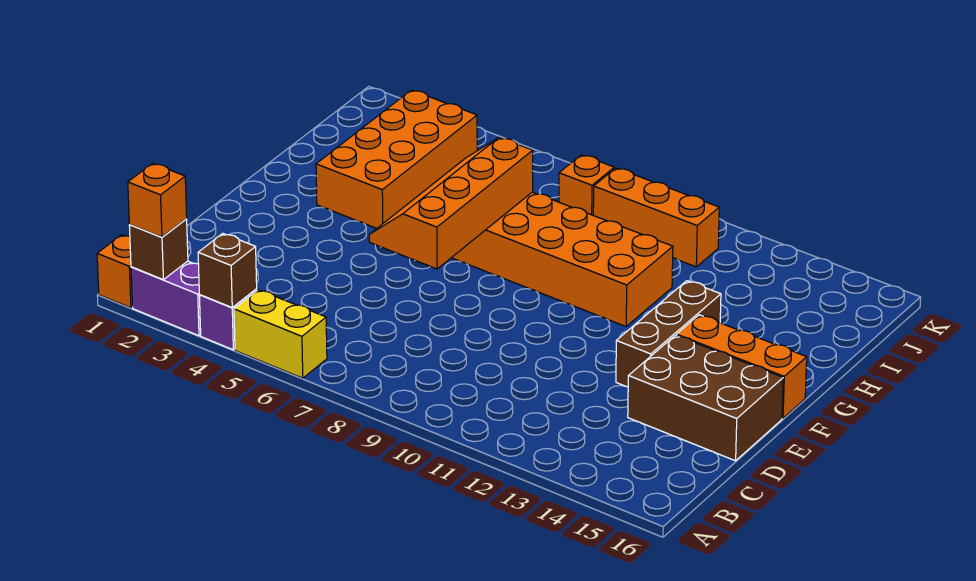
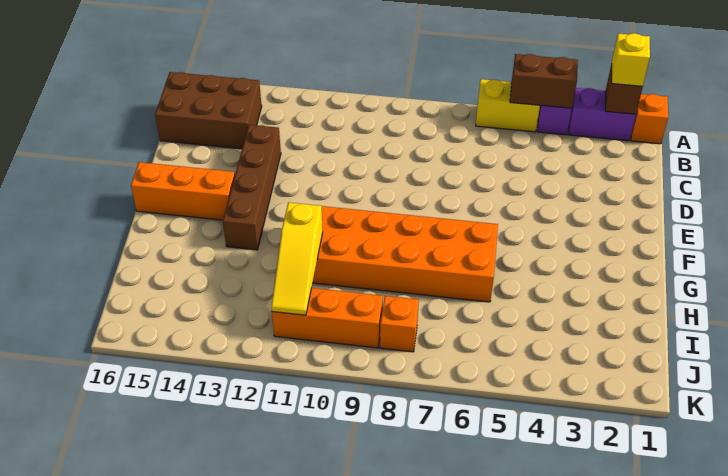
orange brick A2 level 3 -> yellow brick A2 level 3
brown brick A4 level 2 -> brown brick A4:A5 level 2
brown brick D14:E16 level 1 -> brown brick B14:C16 level 1
orange slope E6:H7 level 2 top 7 -> none
brown brick E13:G13 level 1 -> brown brick D13:G13 level 1
orange brick G3:J4 level 1 -> none
none -> yellow slope H11:J11 level 2 top H

